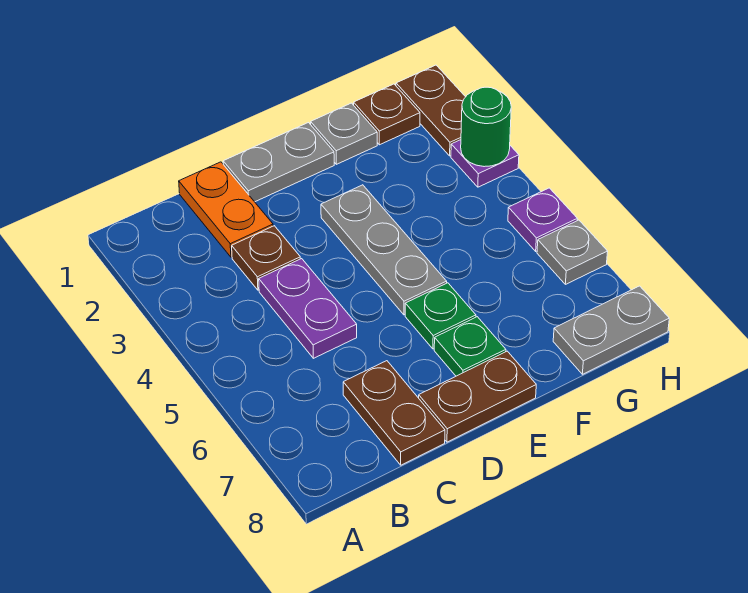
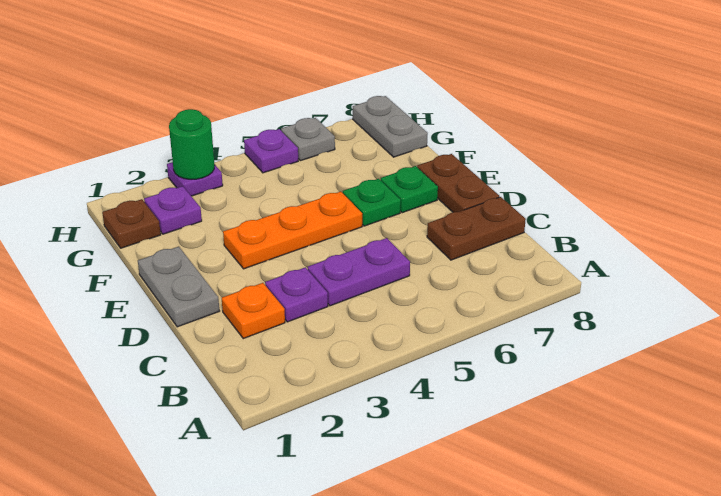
orange plate C1:C2 level 1 -> orange plate C2 level 1
brown plate C3 level 1 -> purple plate C3 level 1
grey plate E3:E5 level 1 -> orange plate E3:E5 level 1
grey plate F1 level 1 -> none
none -> purple plate G2 level 1
brown plate H1:H2 level 1 -> none

